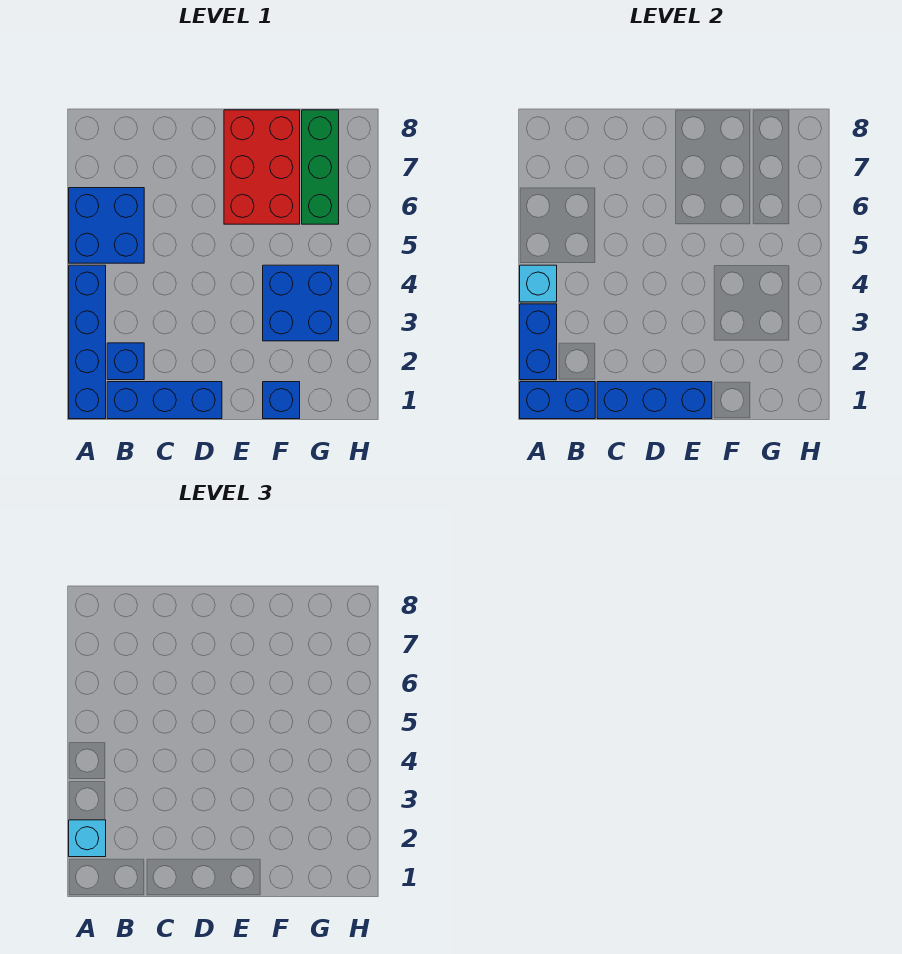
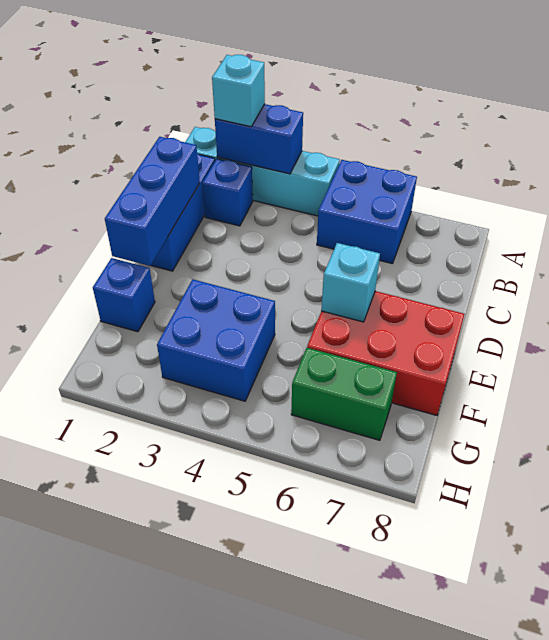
blue brick A1:A4 level 1 -> cyan brick A1:A4 level 1
blue brick A1:B1 level 2 -> none
cyan brick A4 level 2 -> cyan brick E6 level 2
green brick G6:G8 level 1 -> green brick G6:G7 level 1

